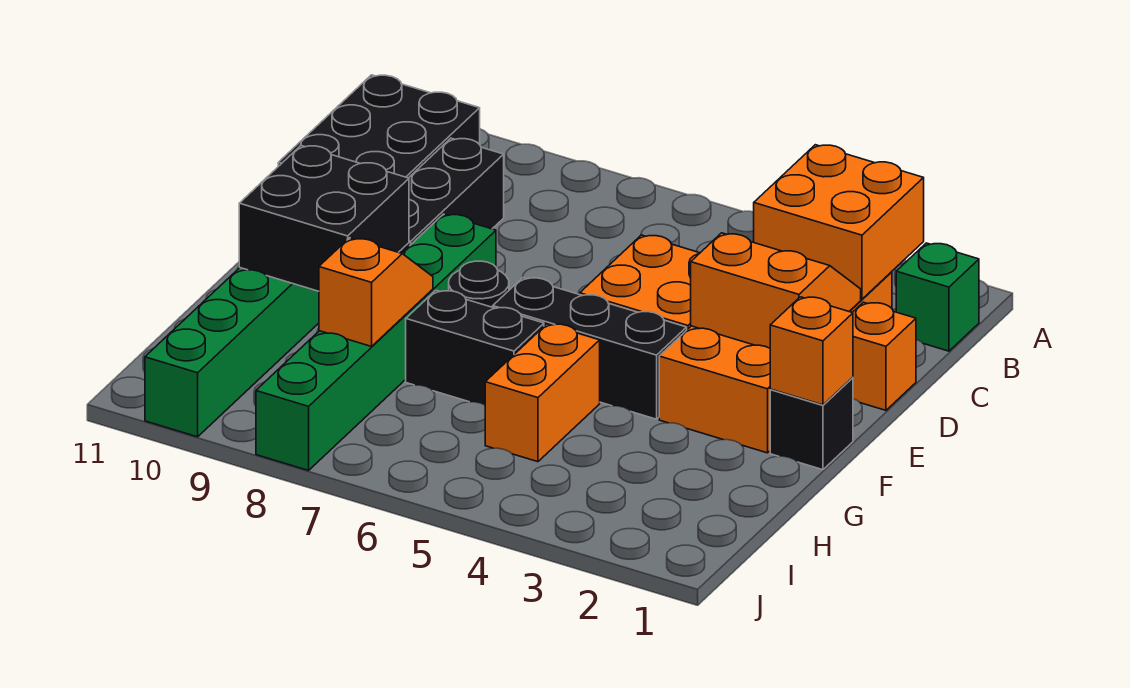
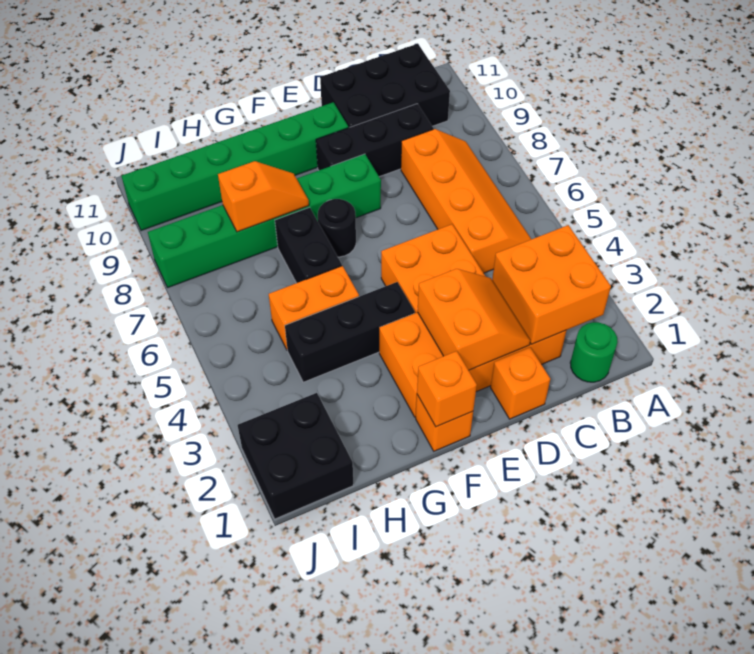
green brick B1 level 1 -> green round brick B1 level 1
none -> orange slope B5:C8 level 1 top C
black brick F1 level 1 -> orange brick F1 level 1
black brick F4:F6 level 1 -> black brick F4:H4 level 1
black brick F9:G10 level 2 -> black brick I1:J2 level 1

